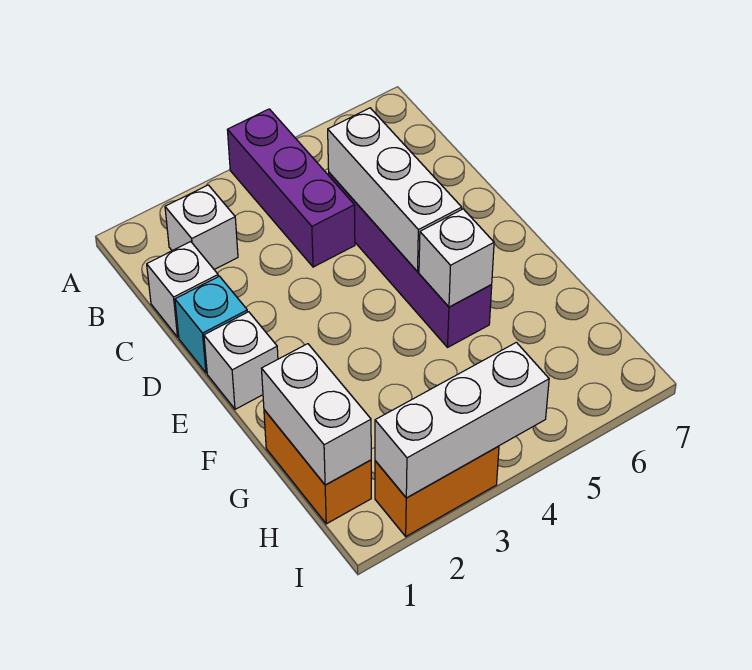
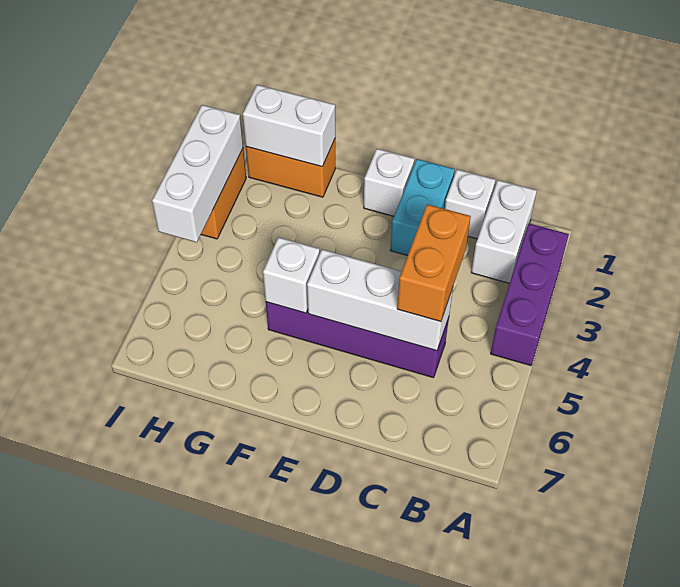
purple brick A4:C4 level 1 -> purple brick A2:A4 level 1
white brick B2 level 1 -> white brick B1:B2 level 1
none -> orange brick C4:C5 level 3
cyan brick D1 level 1 -> cyan brick D1:D2 level 1

